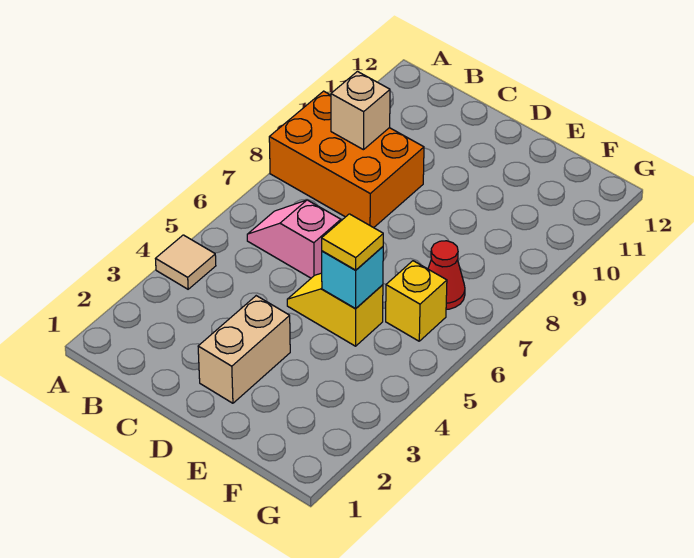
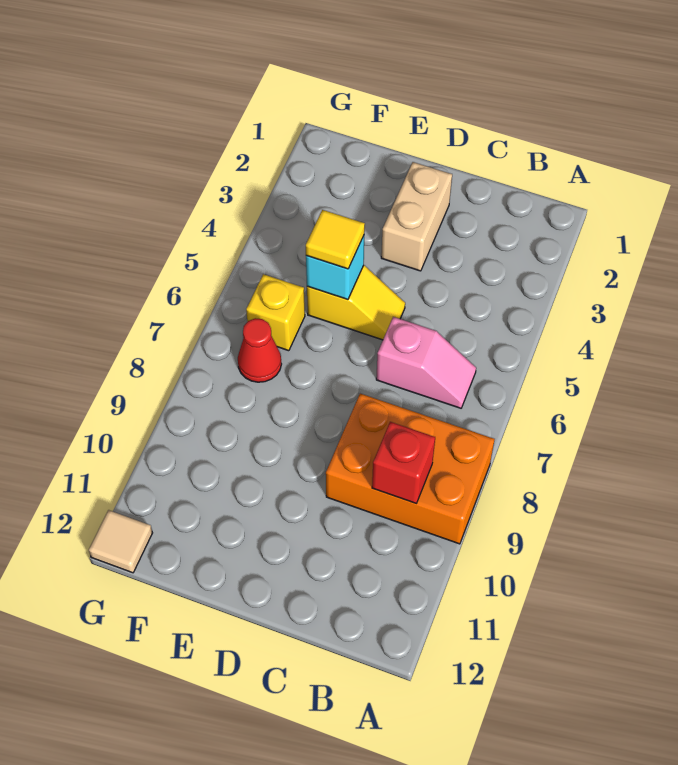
tan tile A4 level 1 -> tan tile G12 level 1
tan brick B9 level 2 -> red brick B9 level 2

